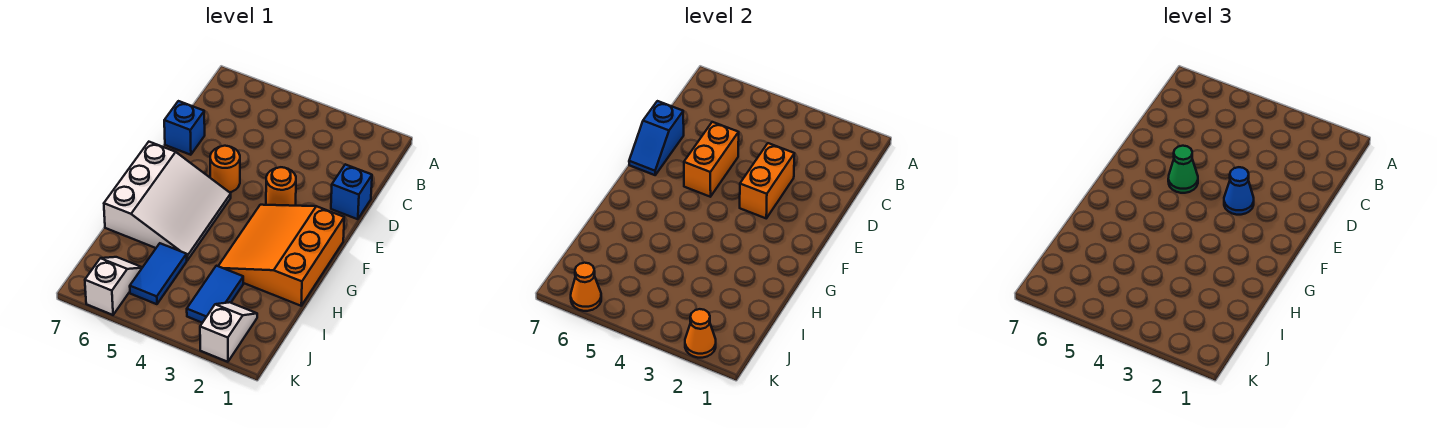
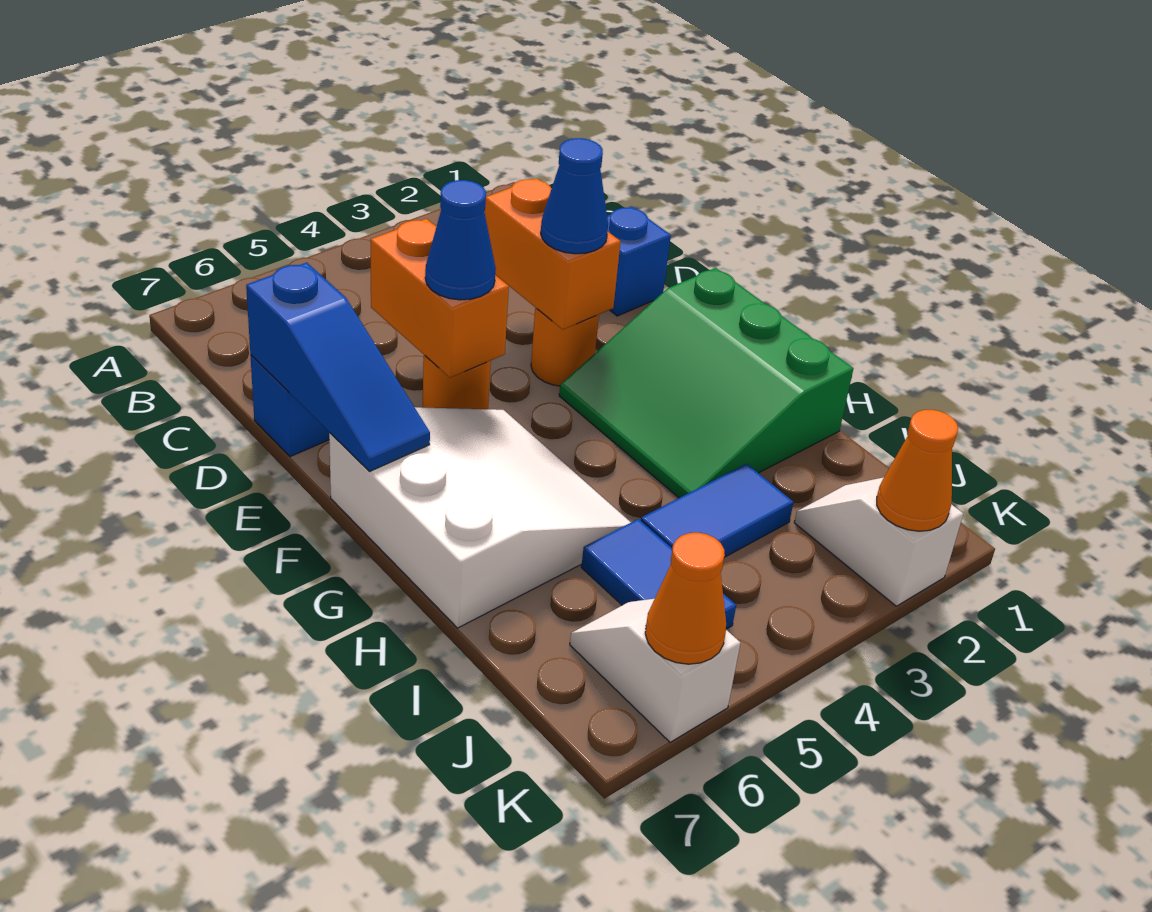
blue slope D7:E7 level 2 top D -> blue slope D7:F7 level 2 top D
green cone E5 level 3 -> blue cone E5 level 3
orange slope F1:H3 level 1 top 1 -> green slope F1:H3 level 1 top 1
blue tile I3:J3 level 1 -> blue tile I3:I4 level 1

